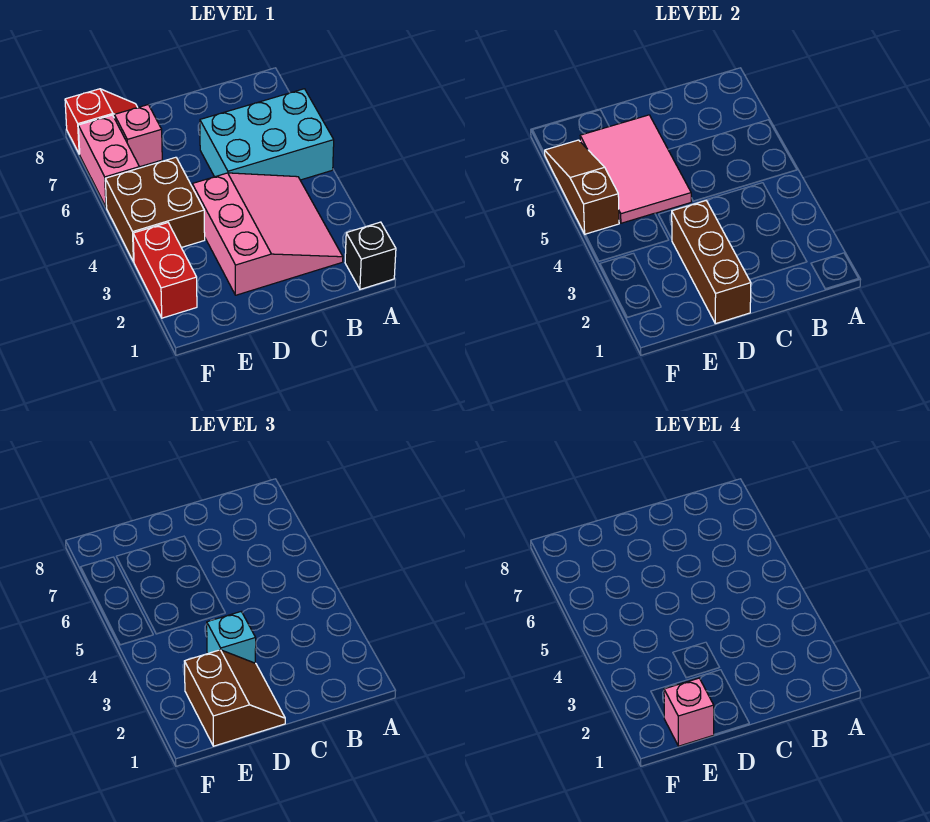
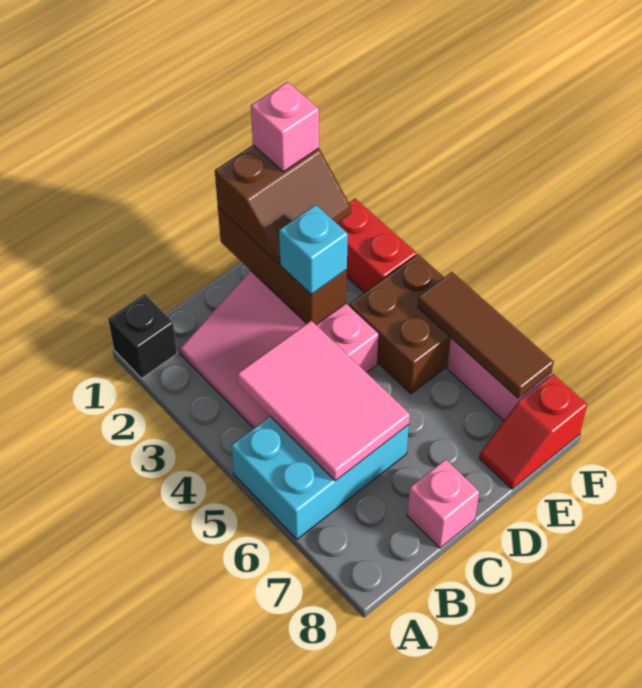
brown slope D1:E2 level 3 top E -> brown slope D1:E2 level 3 top 1
pink tile D5:E7 level 2 -> pink tile B4:C6 level 2
pink brick E7 level 1 -> pink brick C8 level 1
brown slope F5:F7 level 2 top 5 -> brown tile F5:F7 level 2

